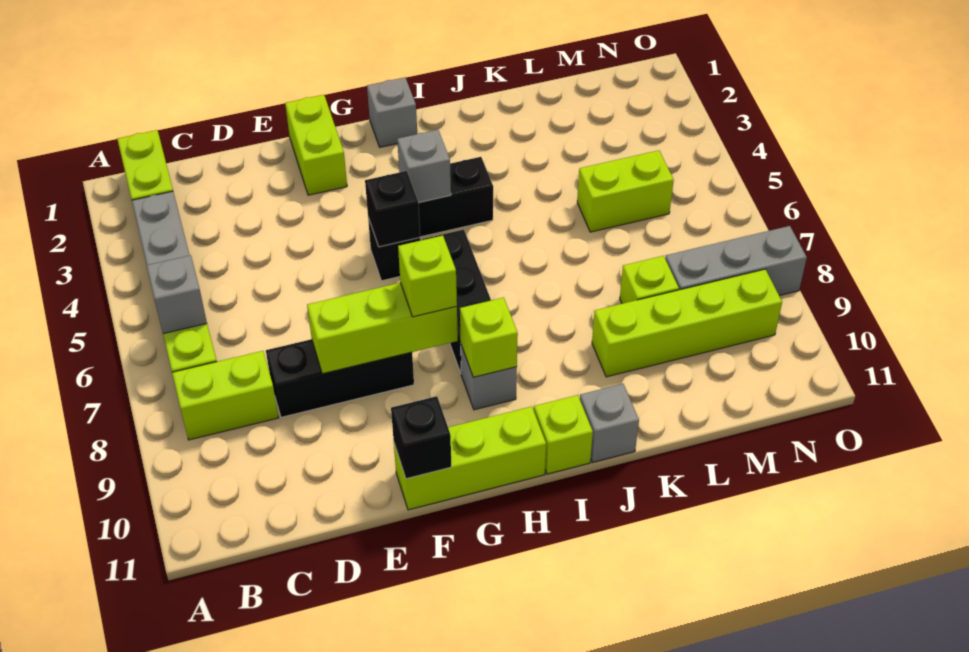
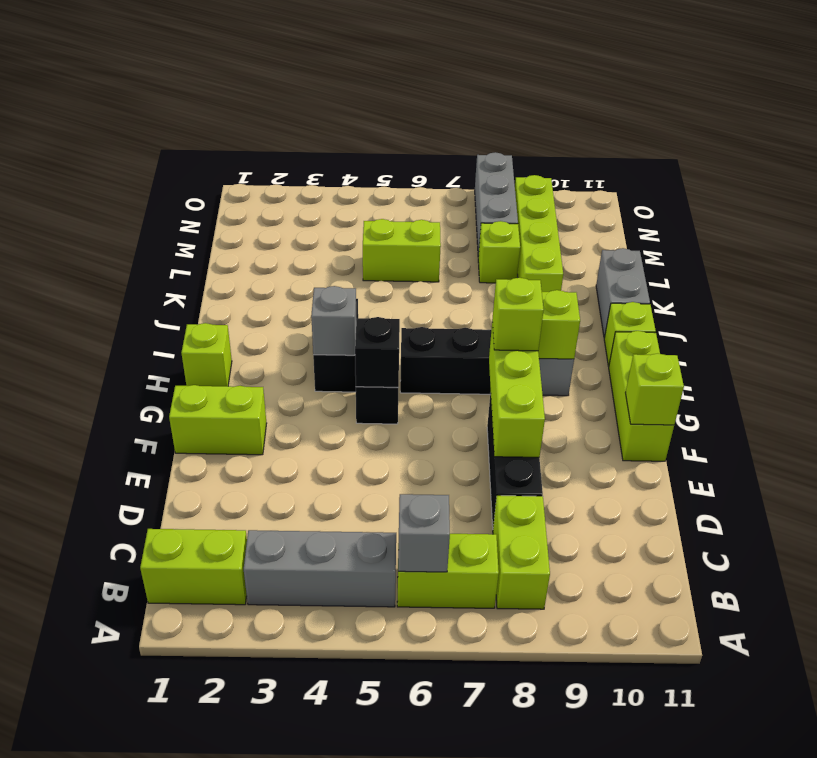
black brick F11 level 2 -> lime brick F11 level 2
grey brick H1 level 1 -> lime brick H1 level 1
grey brick J11 level 1 -> grey brick J11:K11 level 1
lime brick L5:M5 level 1 -> lime brick L5:L6 level 1

